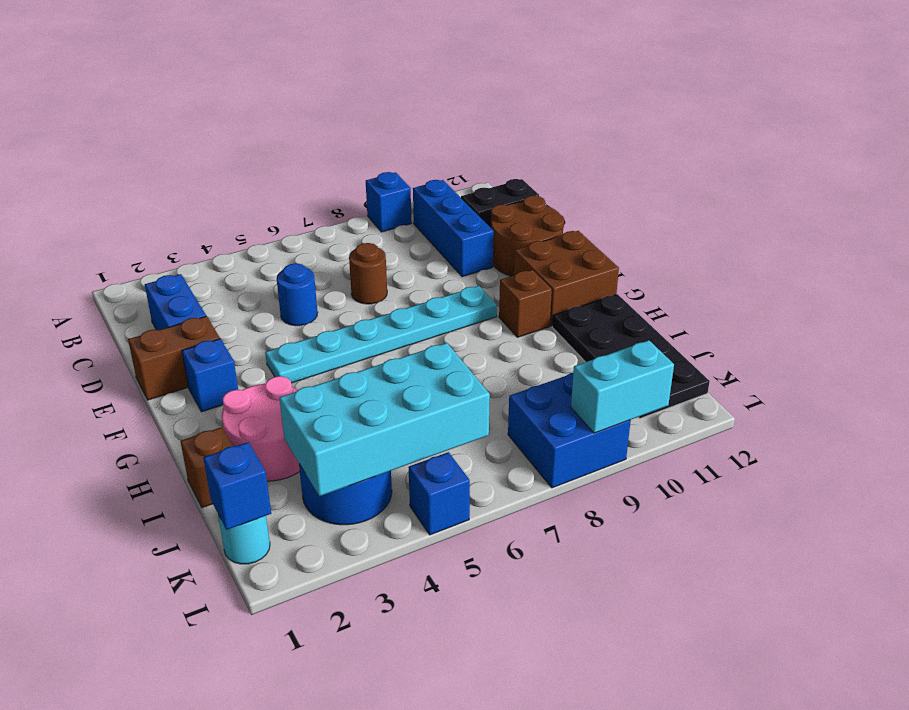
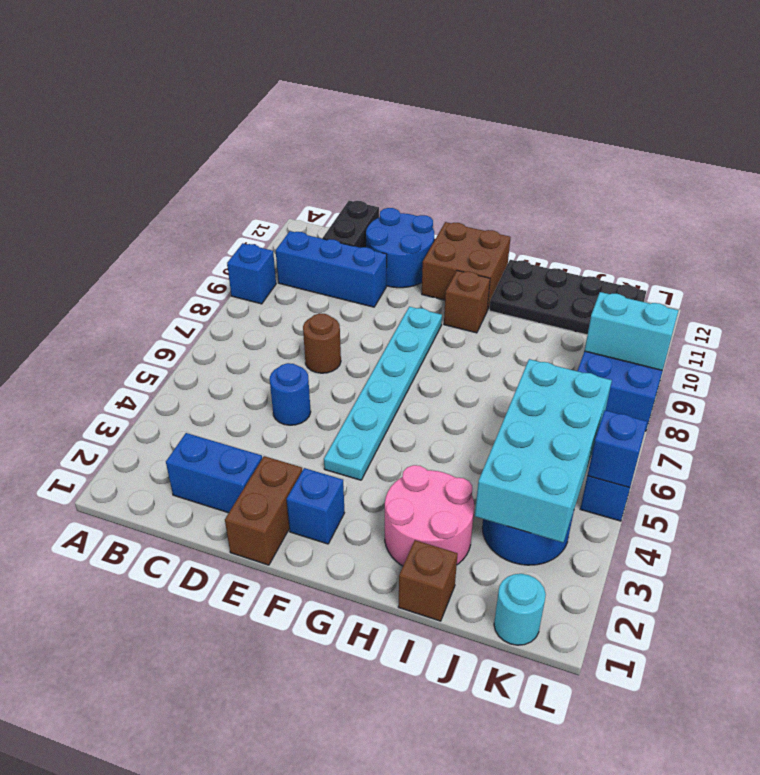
brown round brick D11:E12 level 1 -> blue round brick D11:E12 level 1
blue brick K1 level 2 -> blue brick L5 level 2
cyan brick L9:L10 level 2 -> cyan brick K9:L9 level 2

